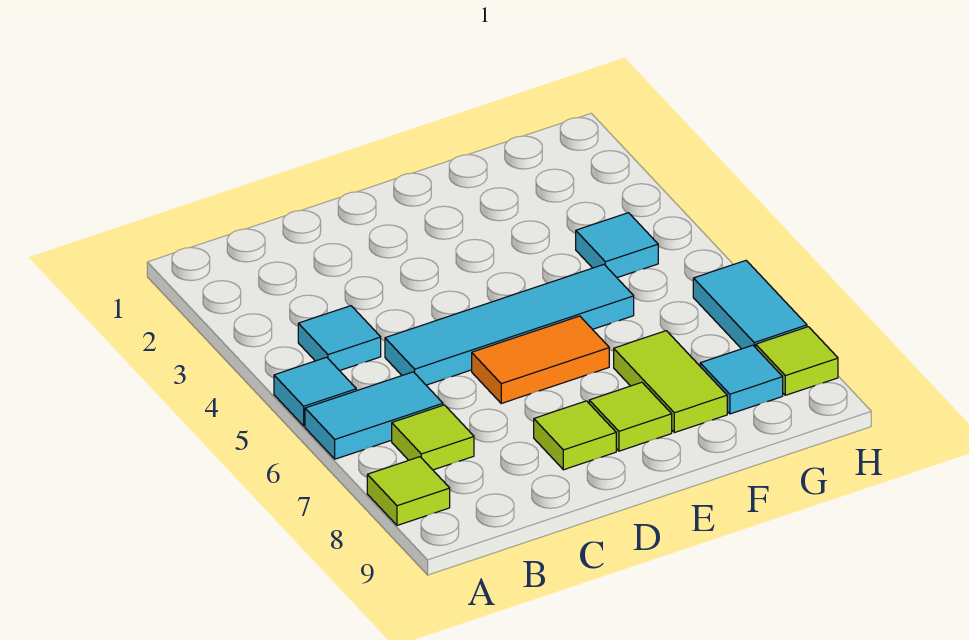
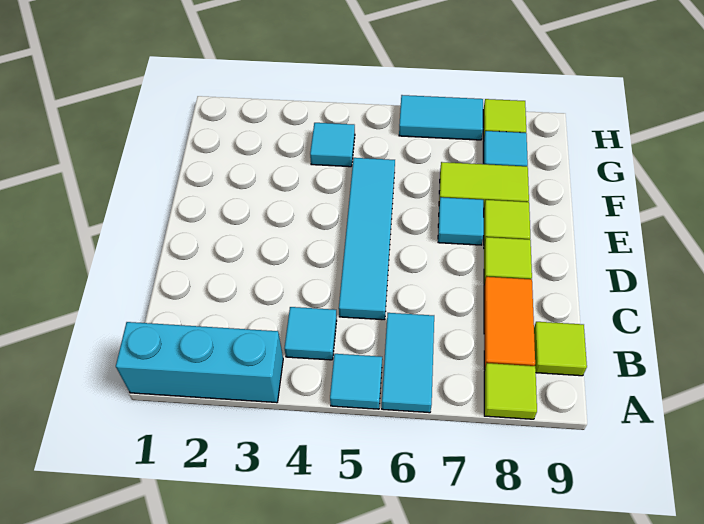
none -> cyan brick A1:A3 level 1
lime tile B7 level 1 -> lime tile B9 level 1
orange tile D6:E6 level 1 -> orange tile B8:C8 level 1
none -> cyan tile E7 level 1

